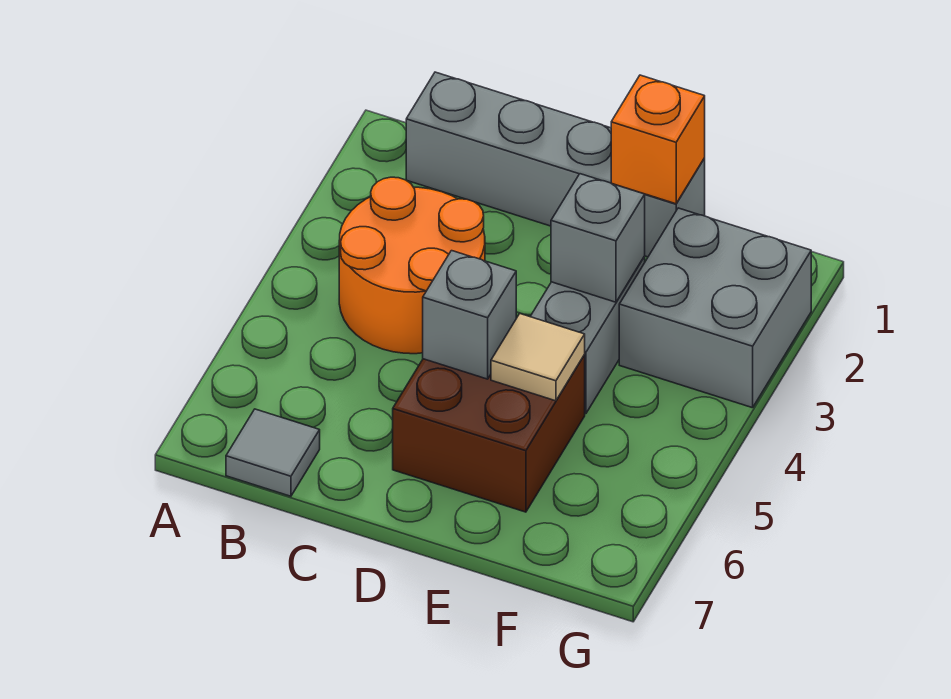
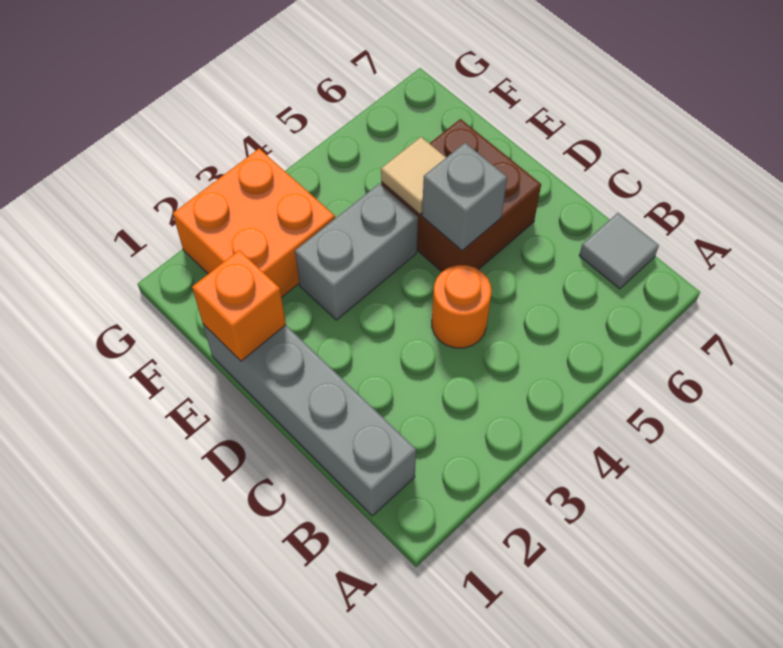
orange round brick B3:C4 level 1 -> orange round brick C4 level 1
grey brick E3 level 2 -> none
grey brick F2:G3 level 1 -> orange brick F2:G3 level 1

